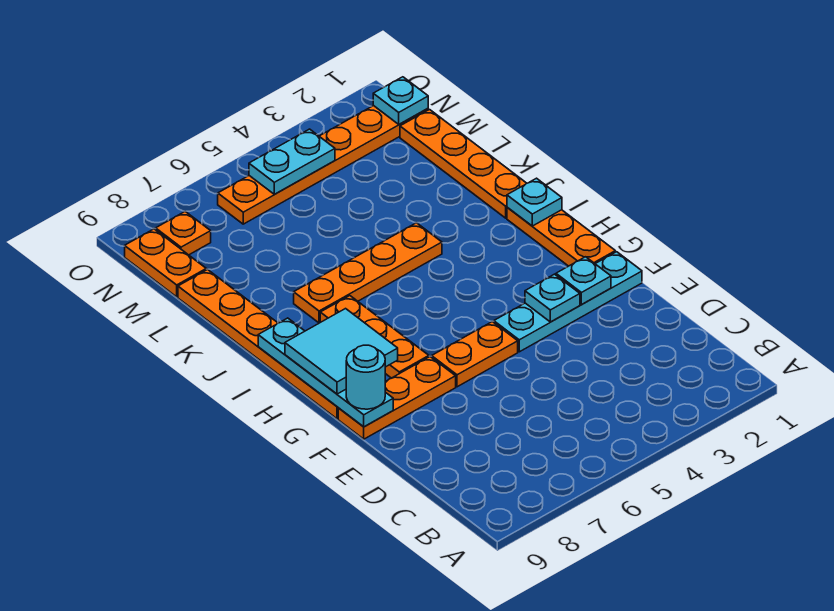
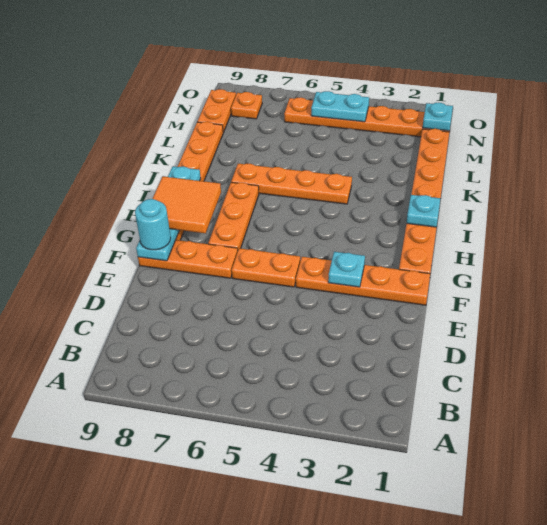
cyan plate F1:F4 level 1 -> orange plate F1:F4 level 1
cyan plate F2 level 2 -> none
cyan tile G8:H9 level 3 -> orange tile G8:H9 level 3

